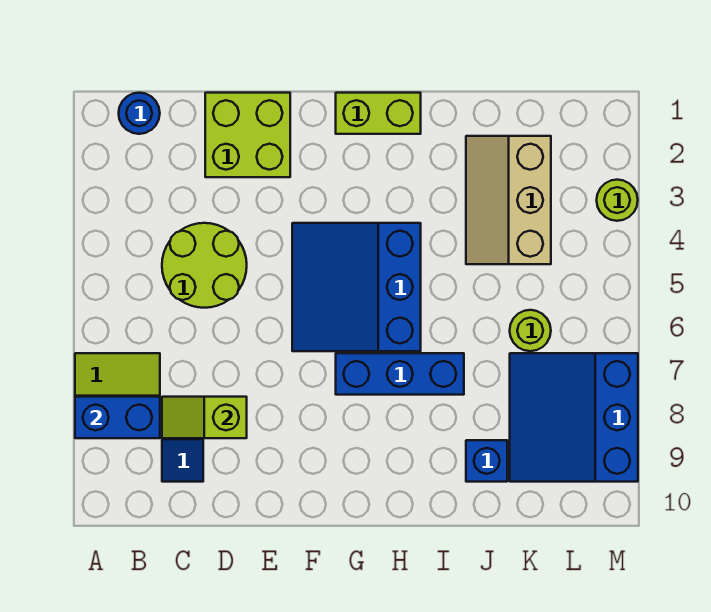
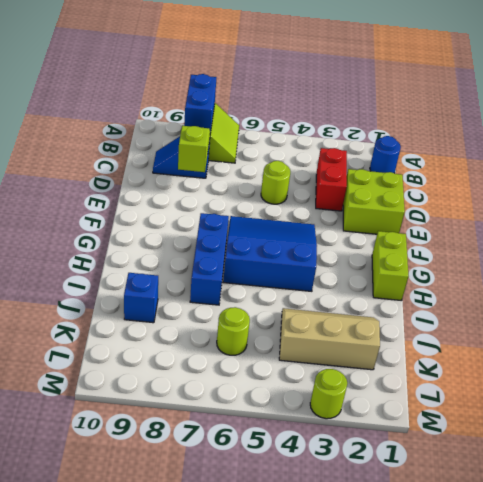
none -> red brick C3:D3 level 1
lime round brick C4:D5 level 1 -> lime round brick D5 level 1
blue slope K7:M9 level 1 top M -> none

